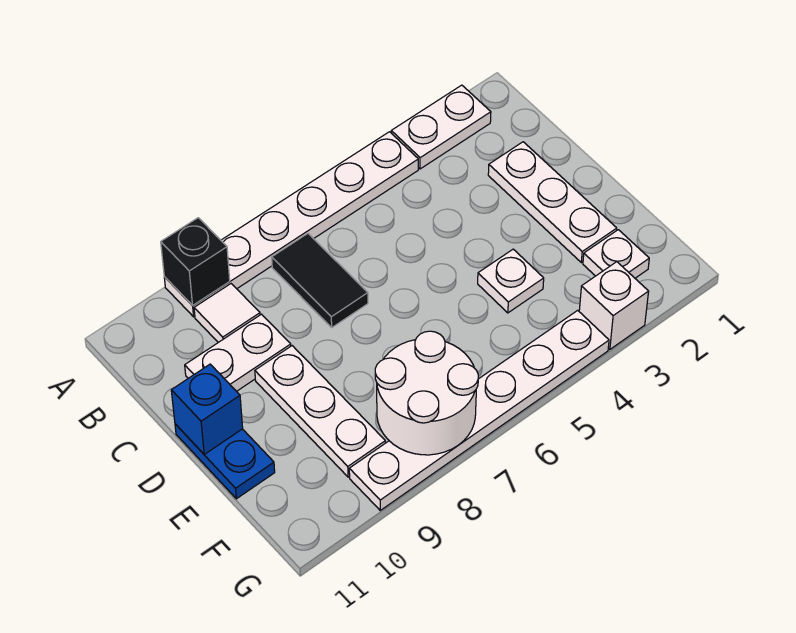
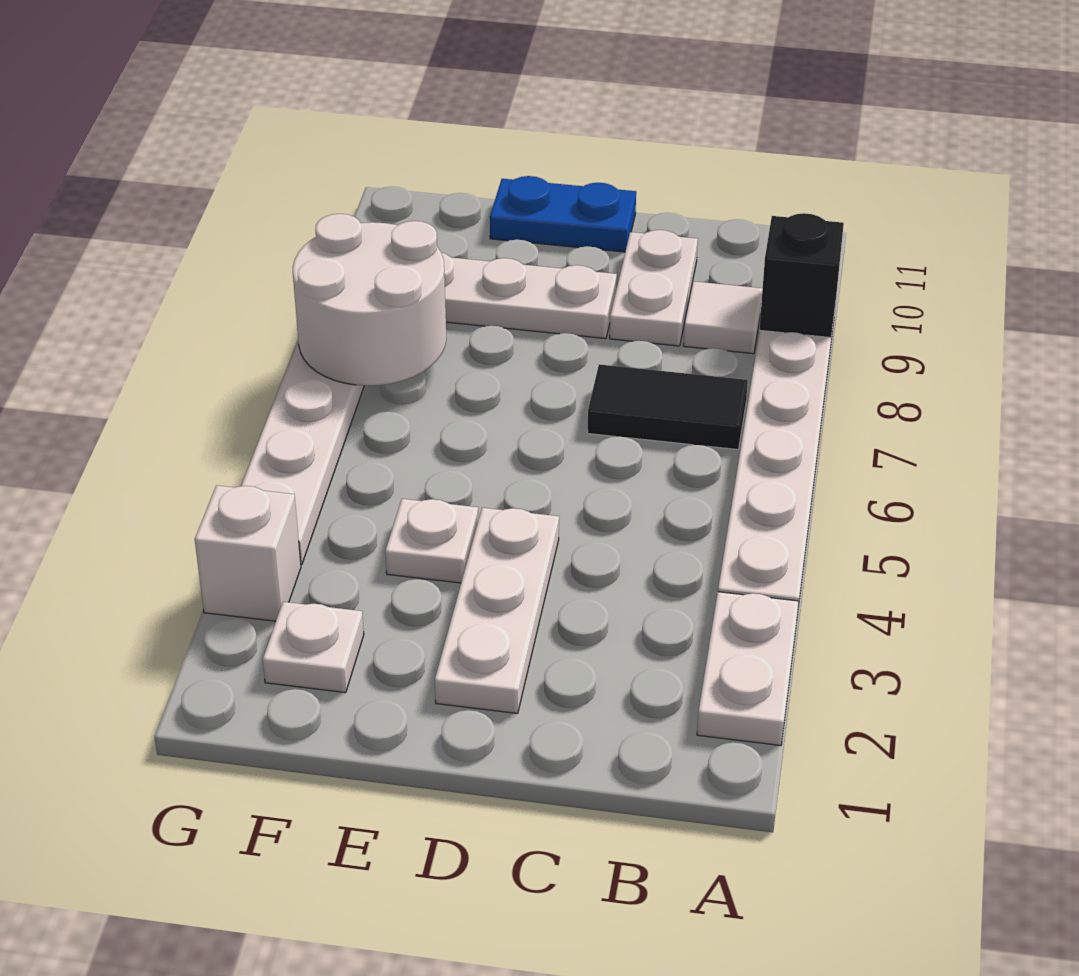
white plate C2:E2 level 1 -> white plate D2:D4 level 1
blue brick D11 level 2 -> none

